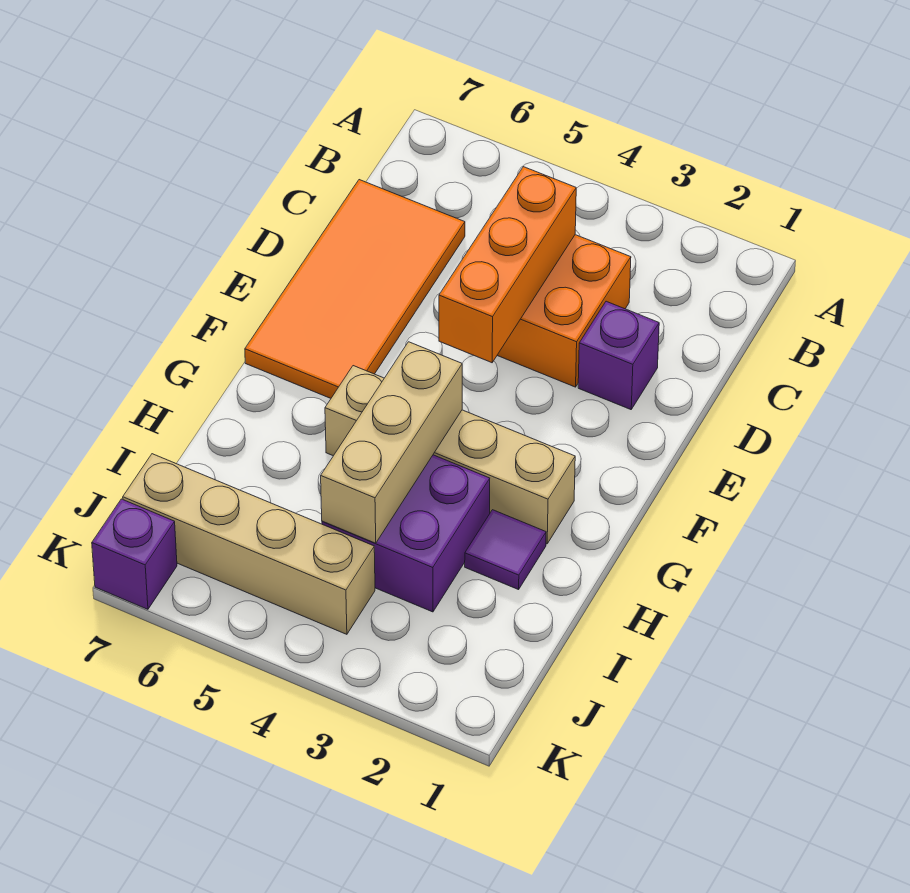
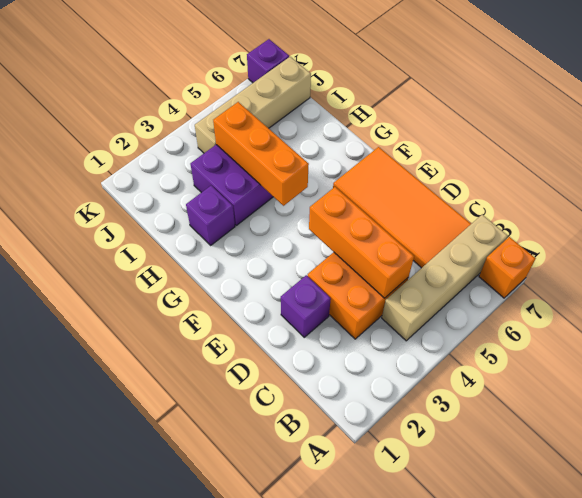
none -> orange brick A7 level 1
tan brick G2:G5 level 1 -> tan brick B4:B7 level 1
tan brick G4:I4 level 2 -> orange brick G4:I4 level 2
purple tile H2 level 1 -> purple brick H2 level 1

